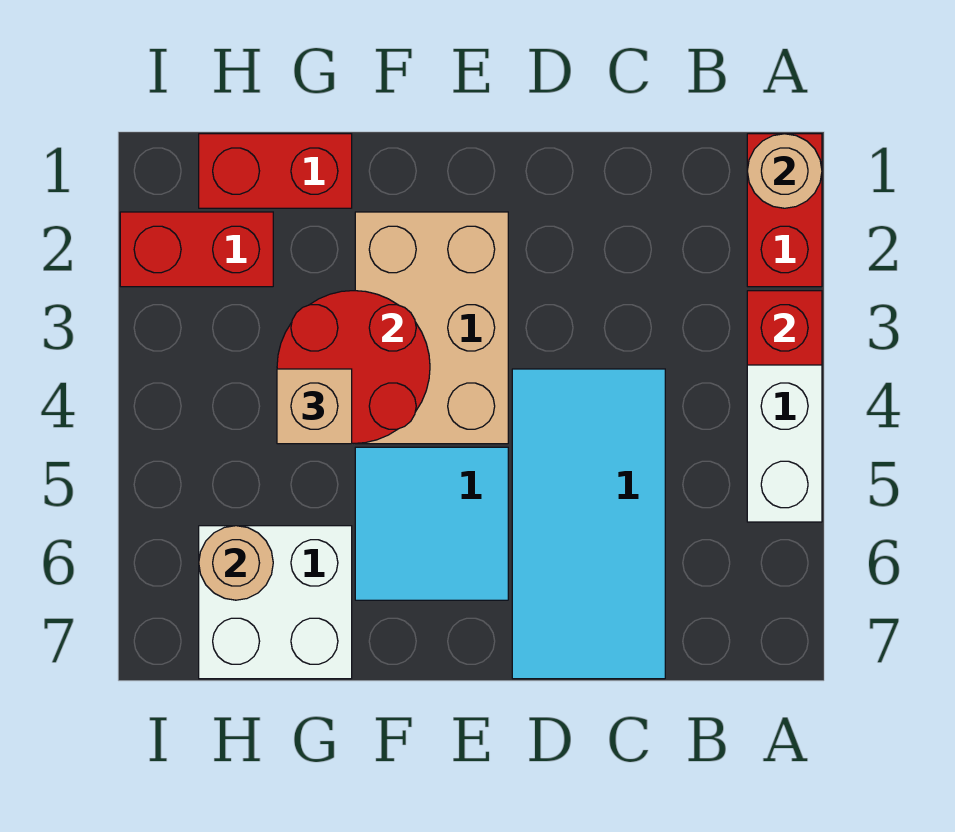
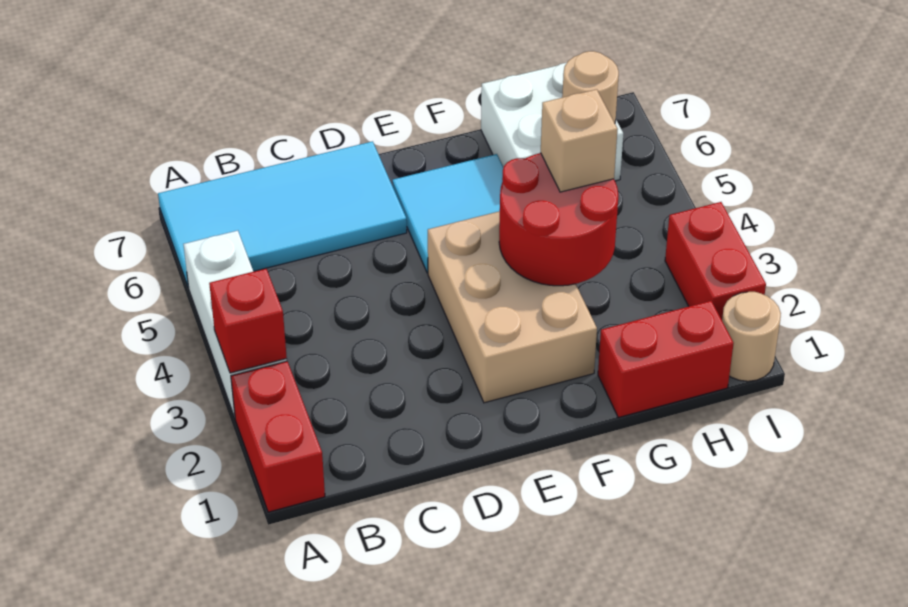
tan round brick A1 level 2 -> tan round brick I1 level 1
cyan tile C4:D7 level 1 -> cyan tile A6:D7 level 1
red brick H2:I2 level 1 -> red brick I2:I3 level 1

